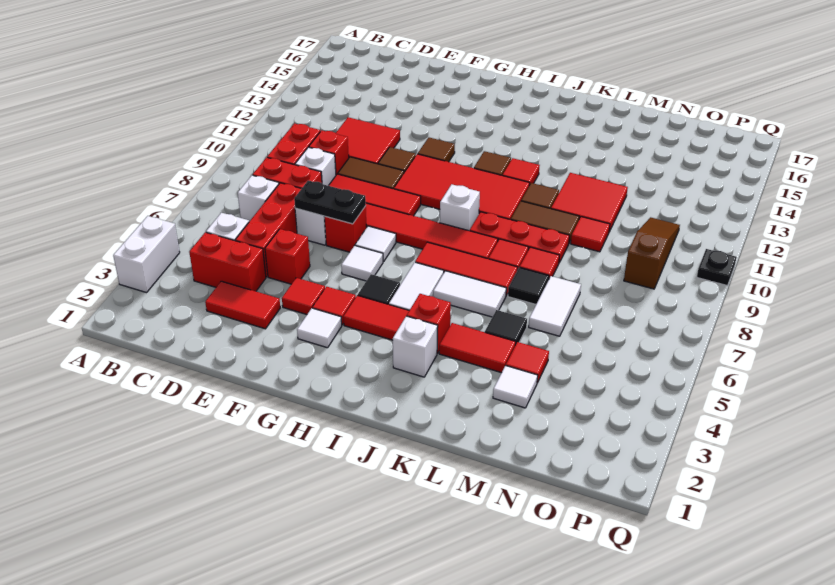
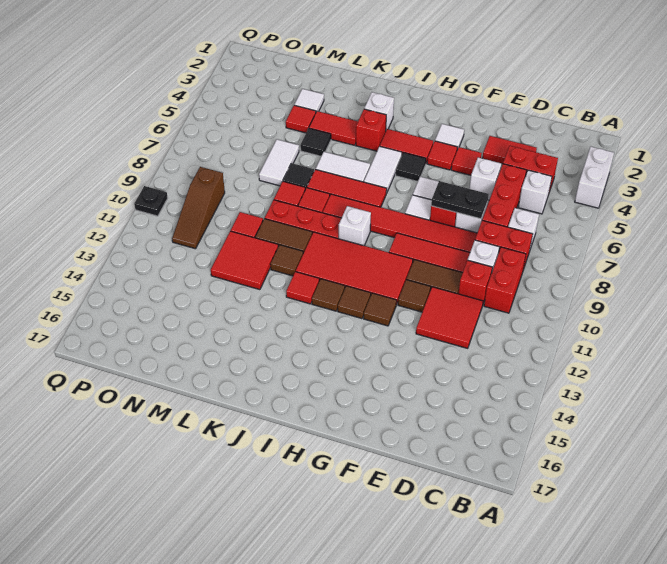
red brick E5 level 1 -> white brick E5 level 1
none -> brown tile H12 level 1

